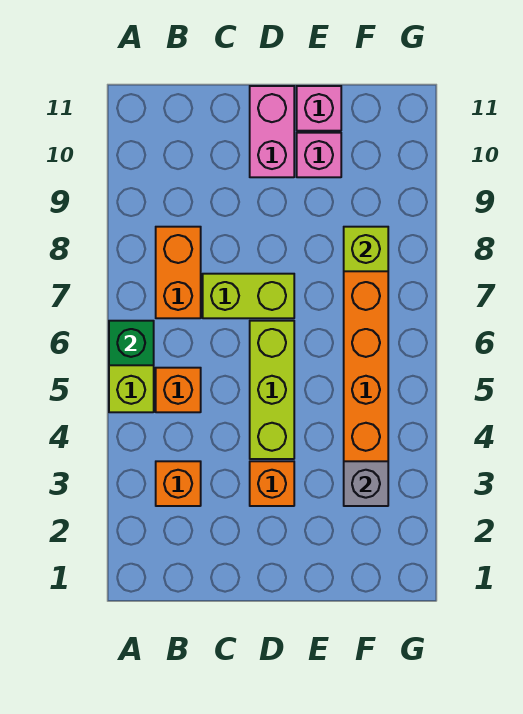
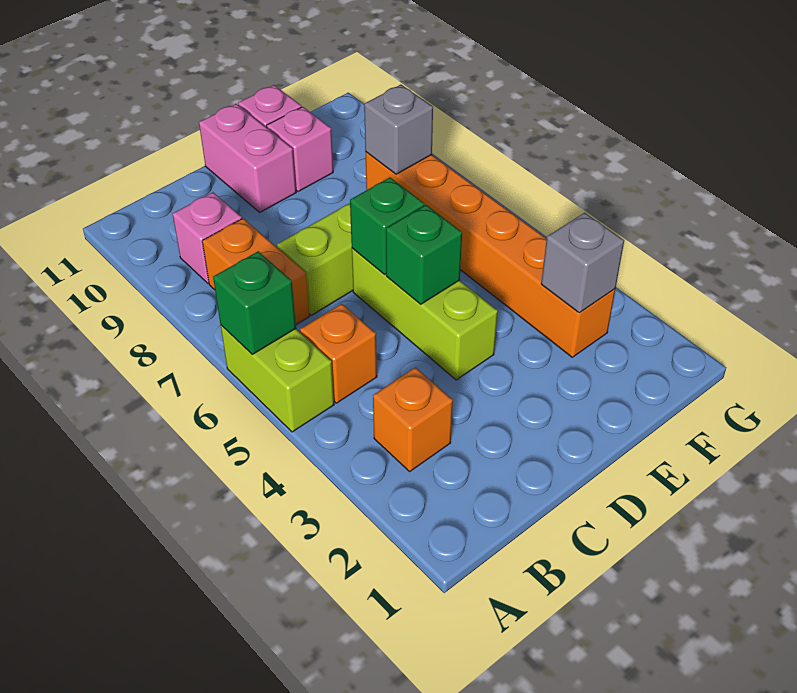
none -> pink brick B9 level 1
orange brick D3 level 1 -> none
none -> green brick D5 level 2
none -> green brick D6 level 2
lime brick F8 level 2 -> grey brick F8 level 2

